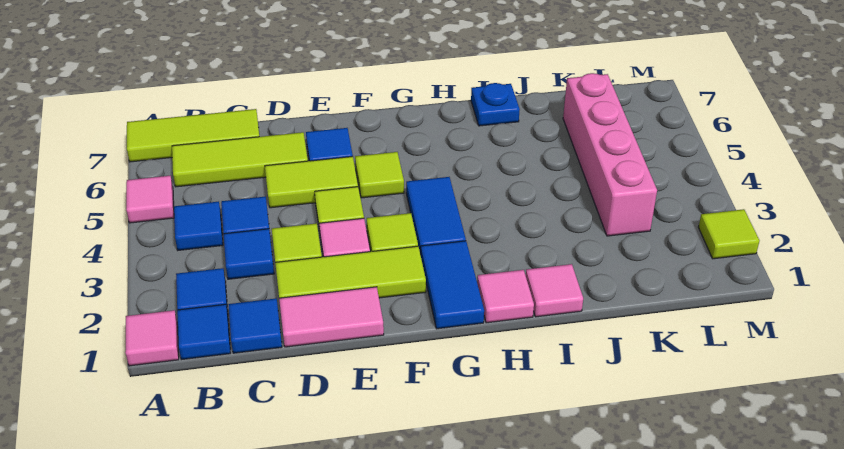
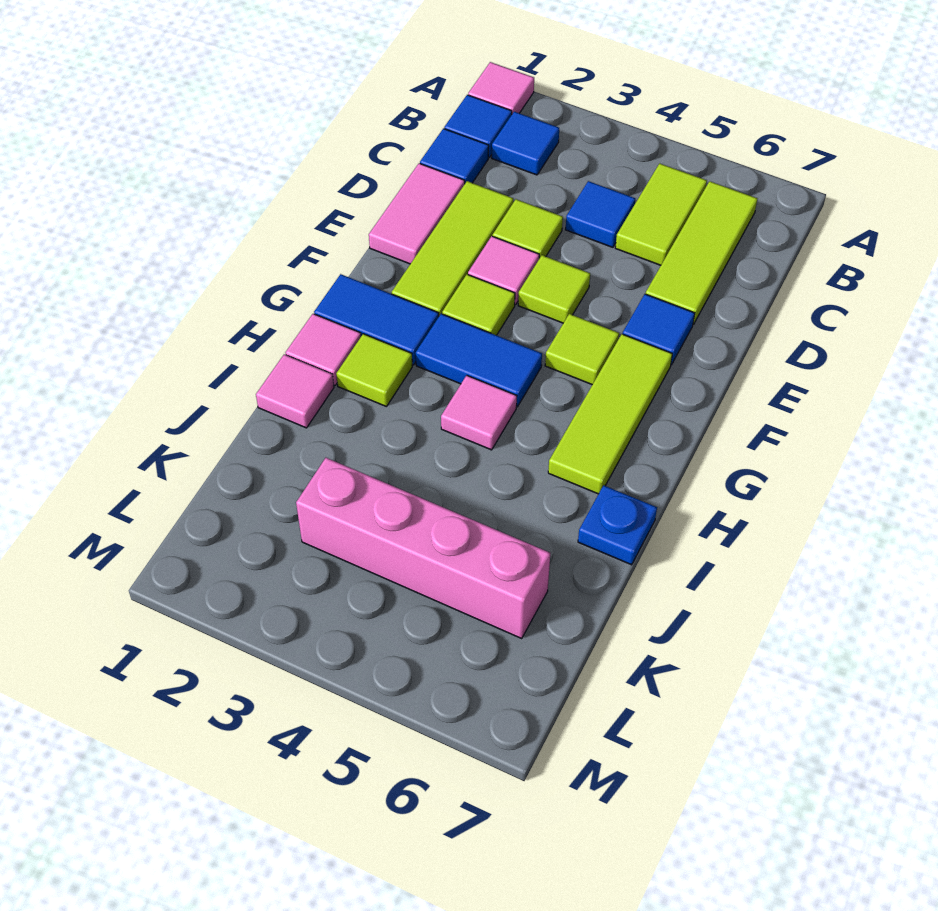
pink tile A5 level 1 -> pink tile H4 level 1
lime tile A7:C7 level 1 -> lime tile F6:H6 level 1
blue tile B4 level 1 -> none
blue tile C3 level 1 -> none
lime tile D5:E5 level 1 -> lime tile B5:C5 level 1
lime tile M2 level 1 -> lime tile H2 level 1

